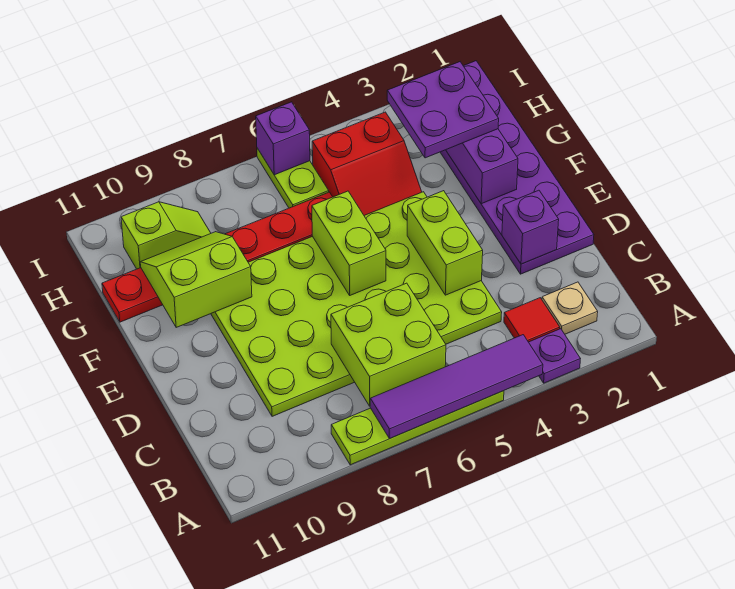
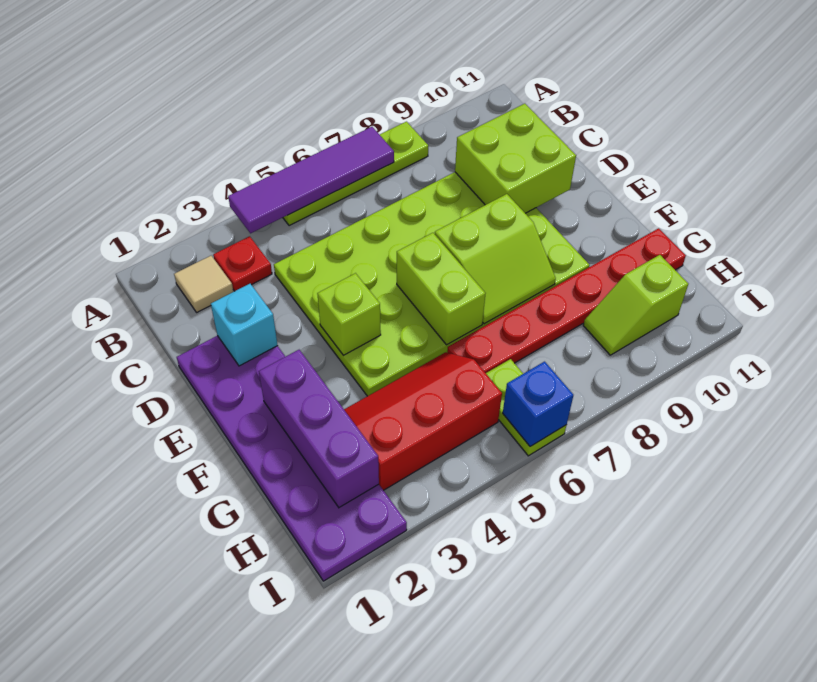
purple plate A3 level 1 -> none
tan plate B2 level 1 -> tan tile B2 level 1
red tile B3 level 1 -> red plate B3 level 1
lime brick B6:C7 level 2 -> lime brick C9:D10 level 2
purple brick D2 level 2 -> cyan brick D2 level 2
lime brick D4:E4 level 2 -> lime brick E4 level 2
lime slope F9:G10 level 2 top F -> lime slope E7:F8 level 2 top E
purple plate G2:H3 level 3 -> none
red slope G4:H5 level 1 top H -> red slope G3:H5 level 1 top H
purple brick I6 level 2 -> blue brick I6 level 2

